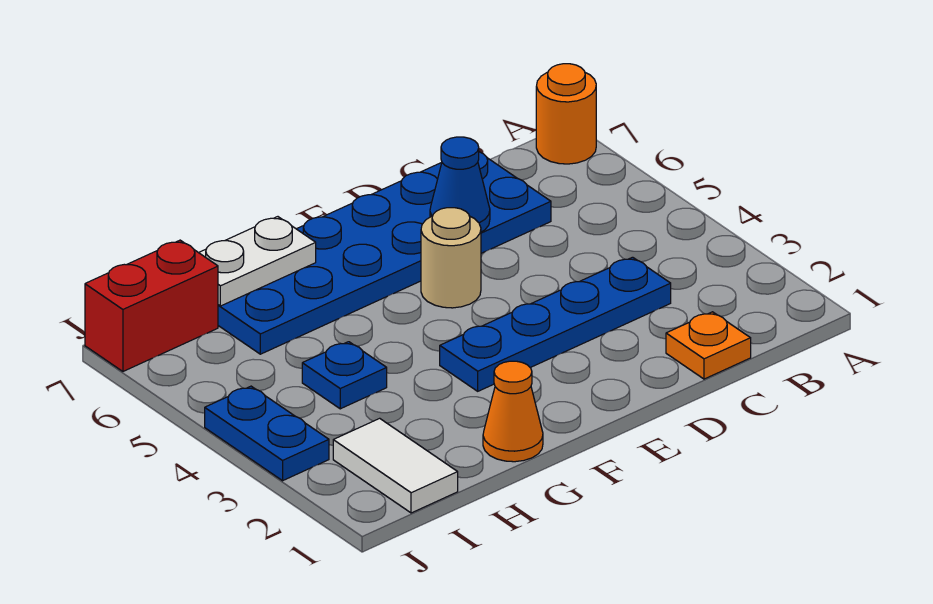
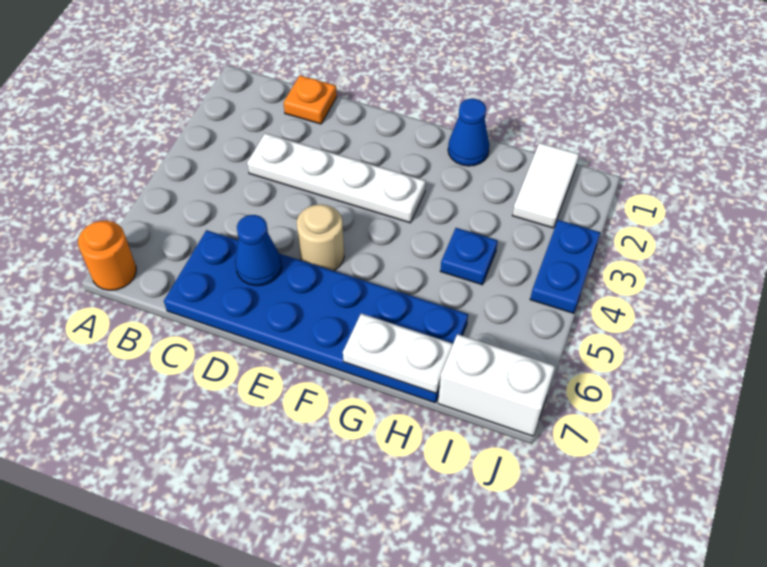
blue plate C3:F3 level 1 -> white plate C3:F3 level 1
orange cone G1 level 1 -> blue cone G1 level 1
red brick I7:J7 level 1 -> white brick I7:J7 level 1

